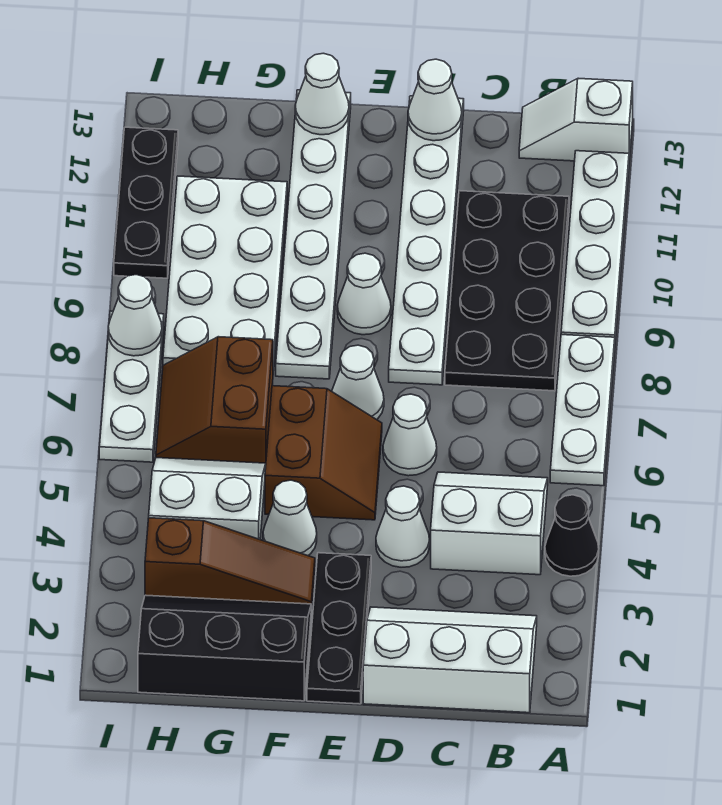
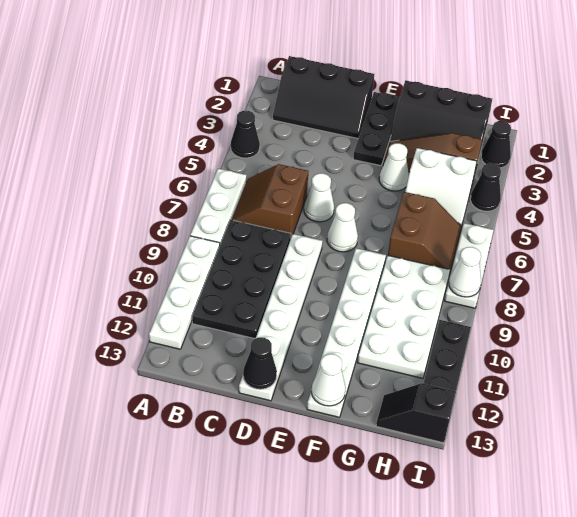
white slope A13:B13 level 1 top A -> none
white slope B1:D2 level 1 top 1 -> black slope B1:D2 level 1 top 1
white slope B4:C5 level 1 top 4 -> none
white cone D4 level 1 -> none
white cone D13 level 2 -> black cone D13 level 2
brown slope E5:F6 level 1 top F -> brown slope B6:C7 level 1 top C
white cone E9 level 1 -> none
none -> black slope H13:I13 level 1 top I
none -> black cone I2 level 1
none -> black cone I4 level 1

